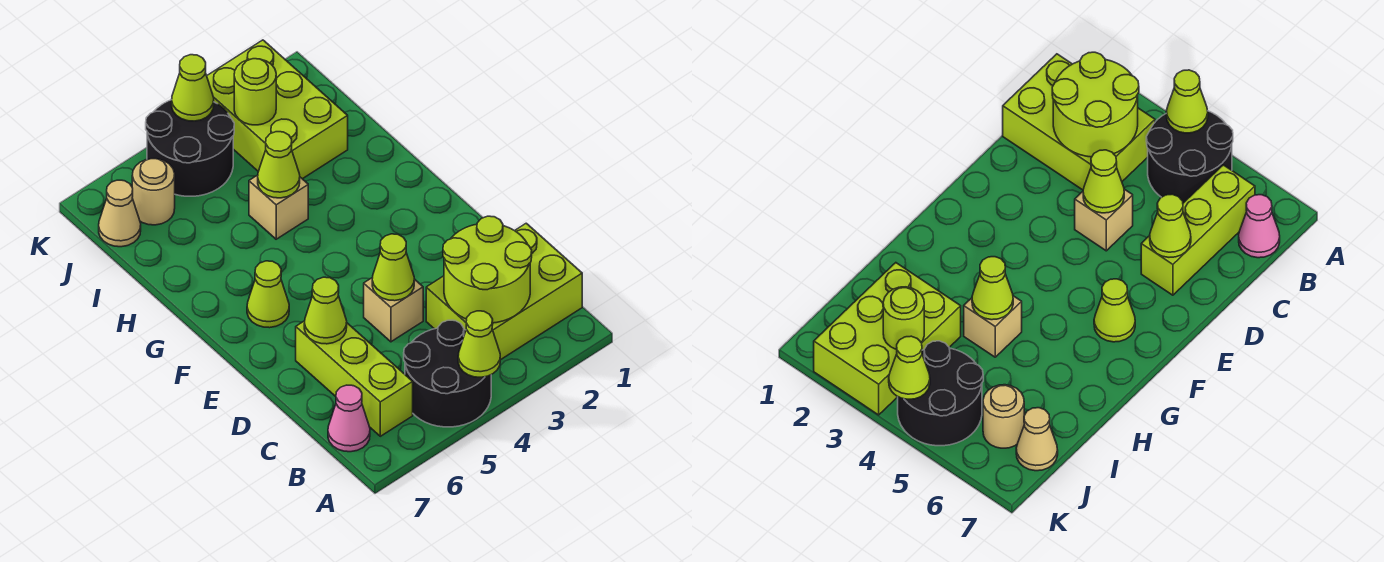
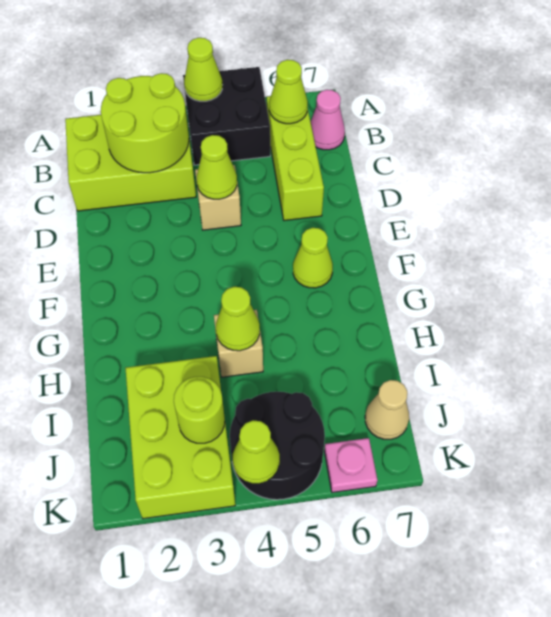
black round brick A4:B5 level 1 -> black brick A4:B5 level 1
lime cone D6 level 2 -> lime cone B6 level 2
tan round brick J6 level 1 -> none
none -> pink plate K6 level 1

